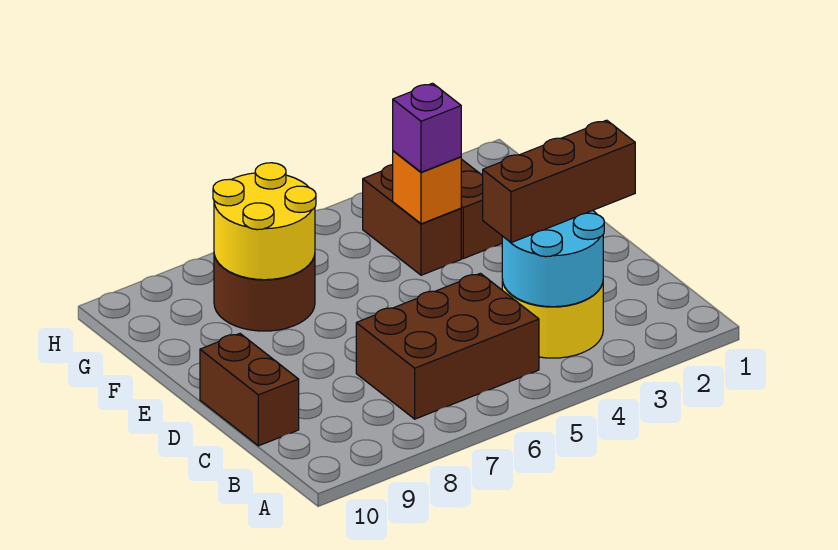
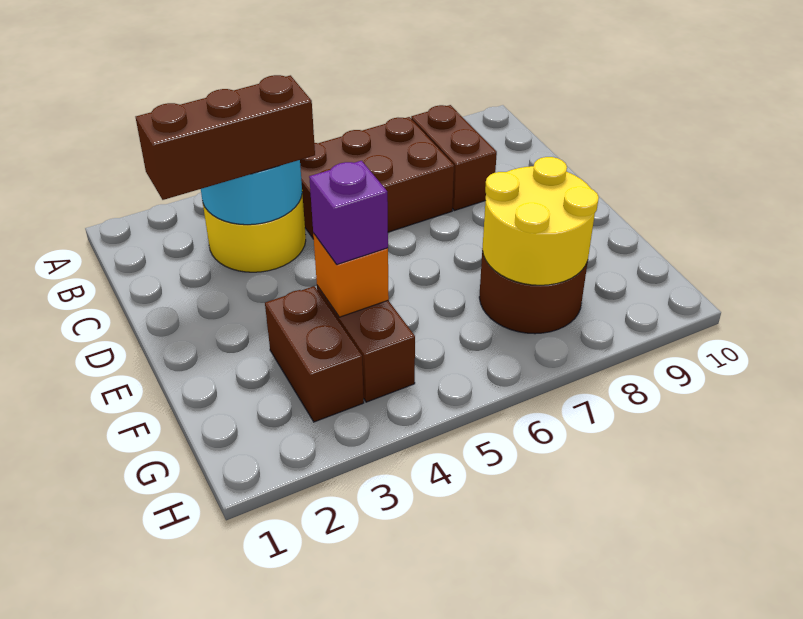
brown brick C10:D10 level 1 -> brown brick B8:C8 level 1

